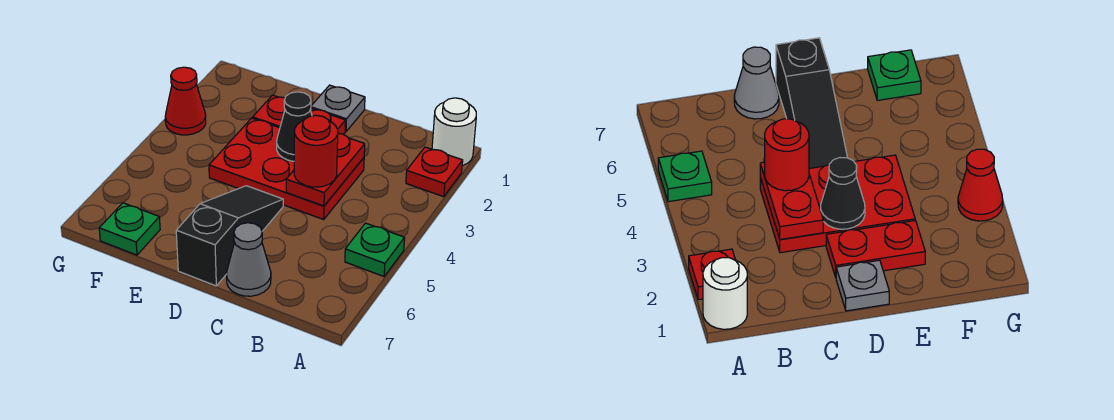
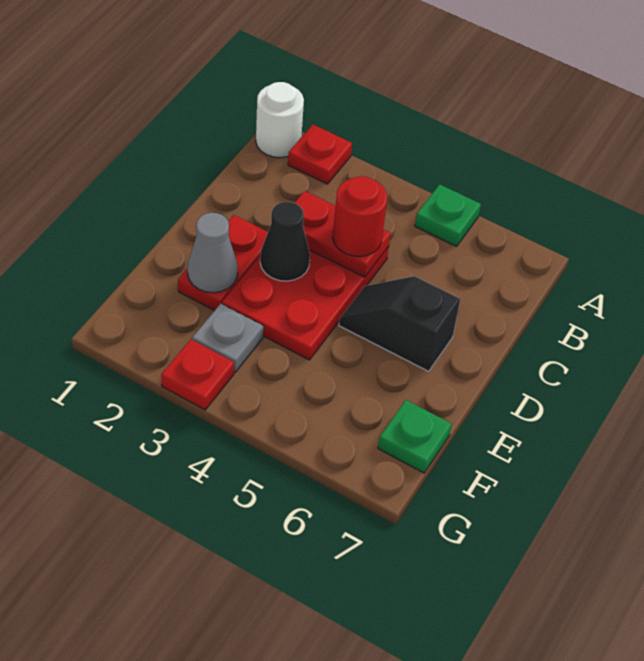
grey cone C7 level 1 -> grey cone E2 level 2
grey plate D1 level 1 -> grey plate F3 level 1
black slope D5:D7 level 1 top 7 -> black slope D5:D6 level 1 top 6
red cone G3 level 1 -> red plate G3 level 1

